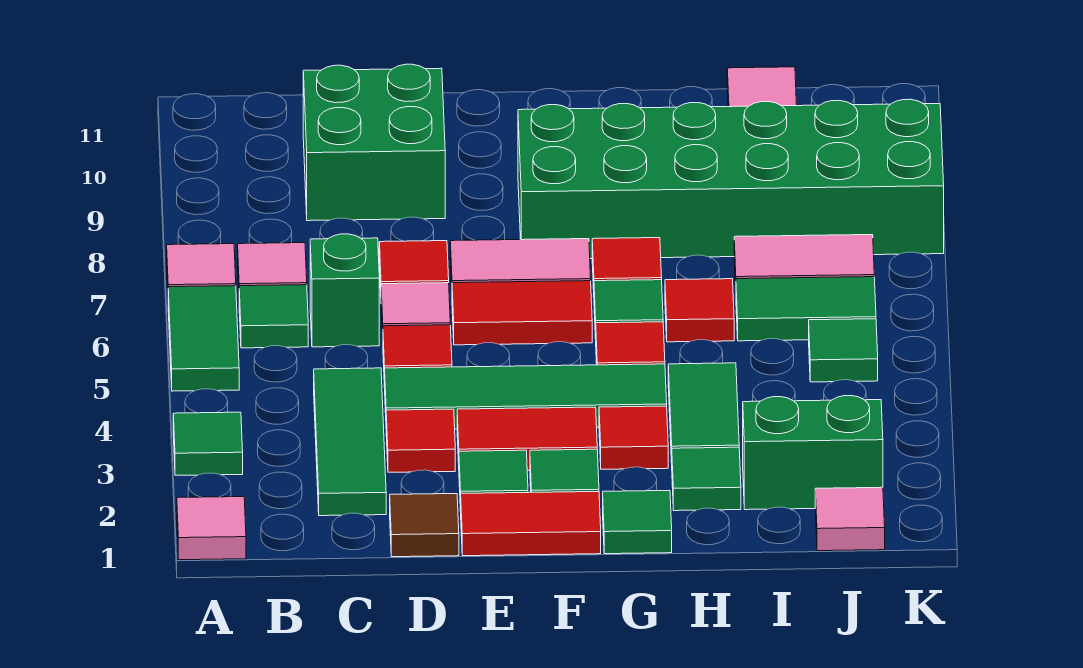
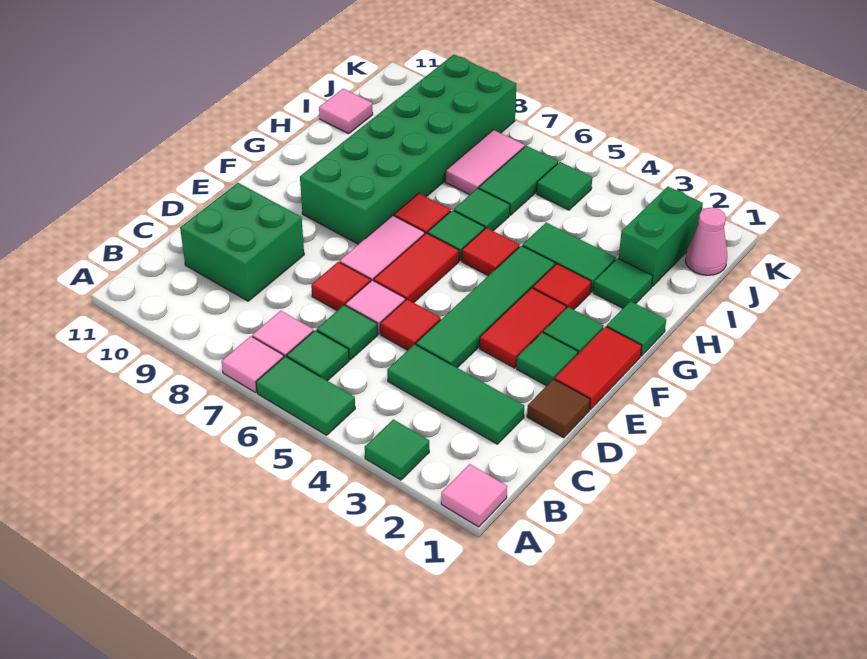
green brick C6 level 1 -> green tile C6 level 1
red tile D3 level 1 -> none
red tile H6 level 1 -> green tile H6 level 1
pink tile J1 level 1 -> pink cone J1 level 1

